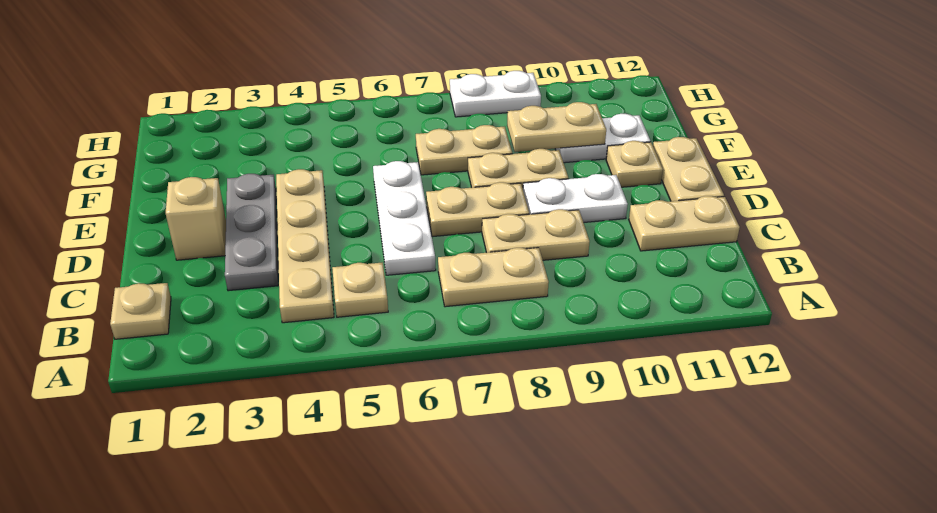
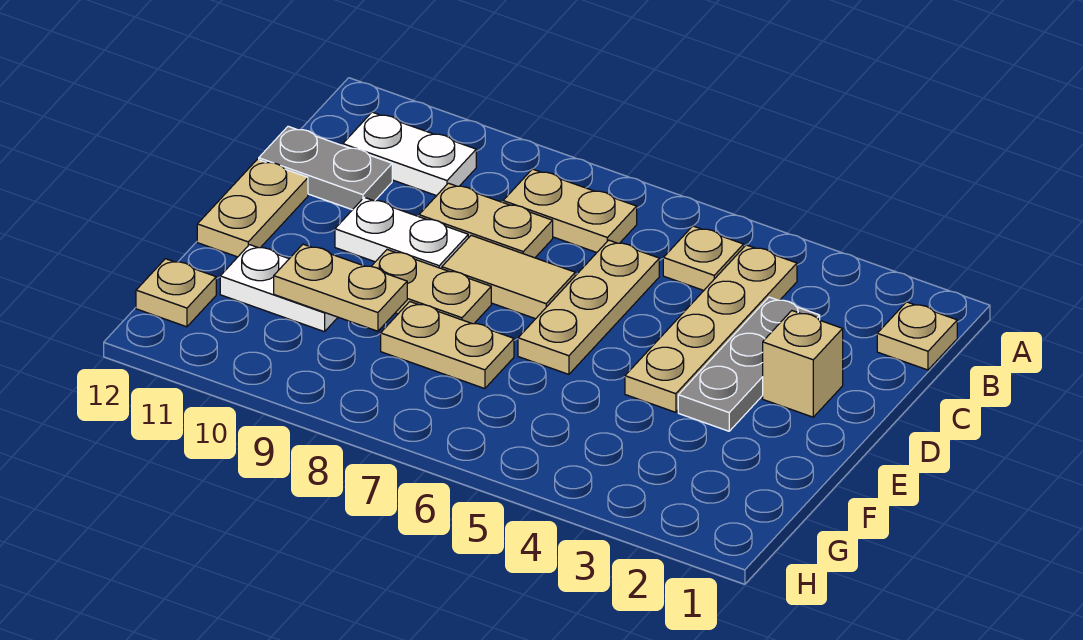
white plate C6:E6 level 1 -> tan plate C6:E6 level 1
tan plate C11:C12 level 1 -> grey plate C11:C12 level 1
tan plate D7:D8 level 1 -> tan tile D7:D8 level 1
tan plate E11 level 1 -> tan plate G12 level 1
white plate H8:H9 level 1 -> white plate B10:B11 level 1

